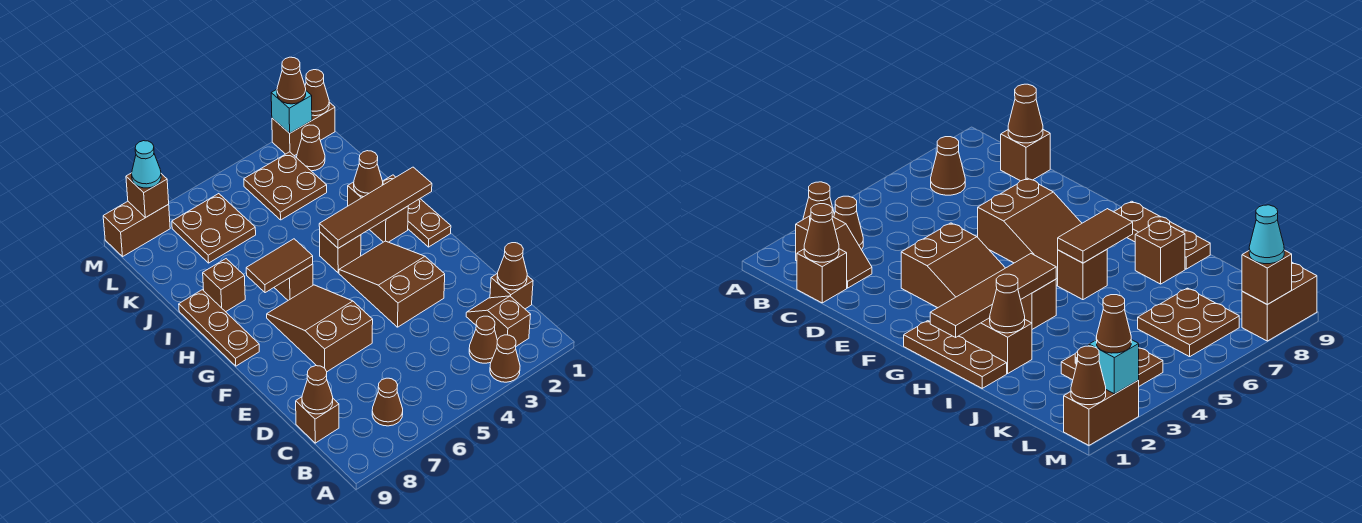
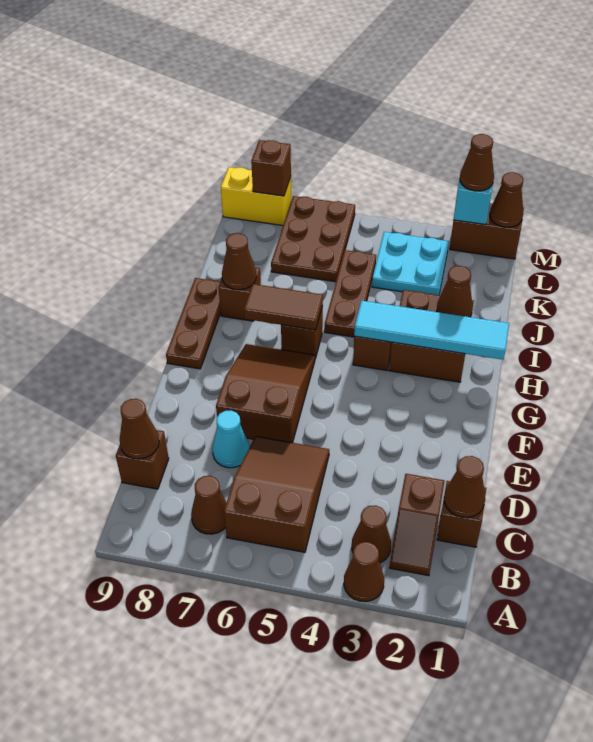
brown slope B2:C2 level 1 top B -> brown slope B2:C2 level 1 top C
brown slope E3:G4 level 1 top E -> brown slope B5:D6 level 1 top B
brown plate G1:I1 level 1 -> brown plate I5:K5 level 1
brown tile H1:H4 level 2 -> cyan tile H1:H4 level 2
brown brick H2:I2 level 1 -> brown brick H2:I3 level 1
brown plate K3:L4 level 1 -> cyan plate K3:L4 level 1
brown plate K6:L7 level 1 -> brown plate K6:M7 level 1
brown cone L2 level 1 -> brown cone I8 level 2
brown brick M8:M9 level 1 -> yellow brick M8:M9 level 1
cyan cone M8 level 3 -> cyan cone D7 level 1

